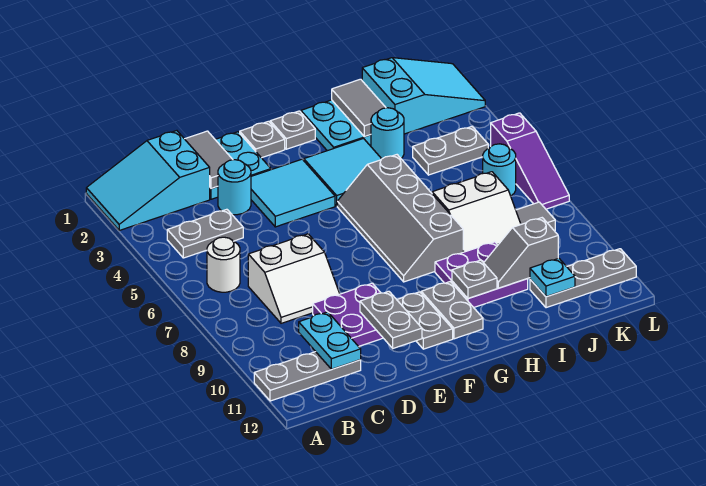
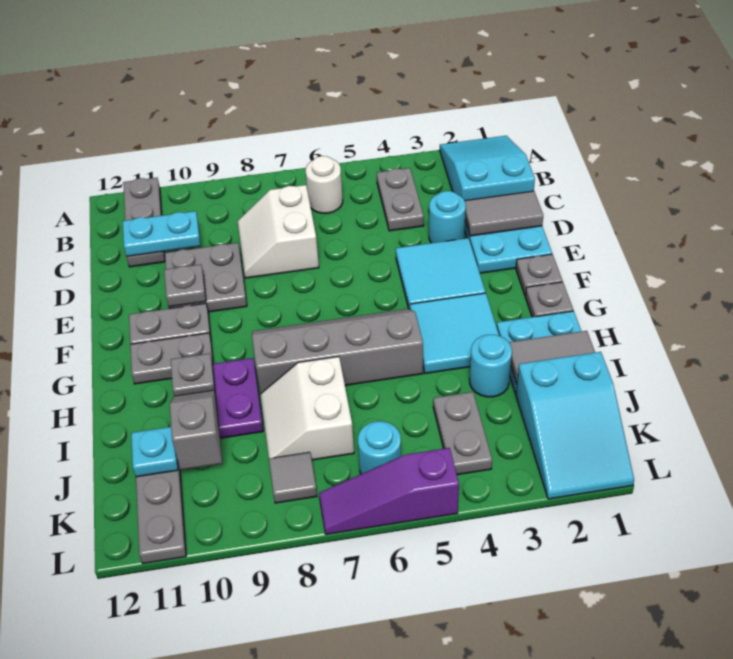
purple plate D9:E10 level 1 -> grey plate D9:E10 level 1
grey plate E10:E11 level 2 -> grey plate E10 level 2

